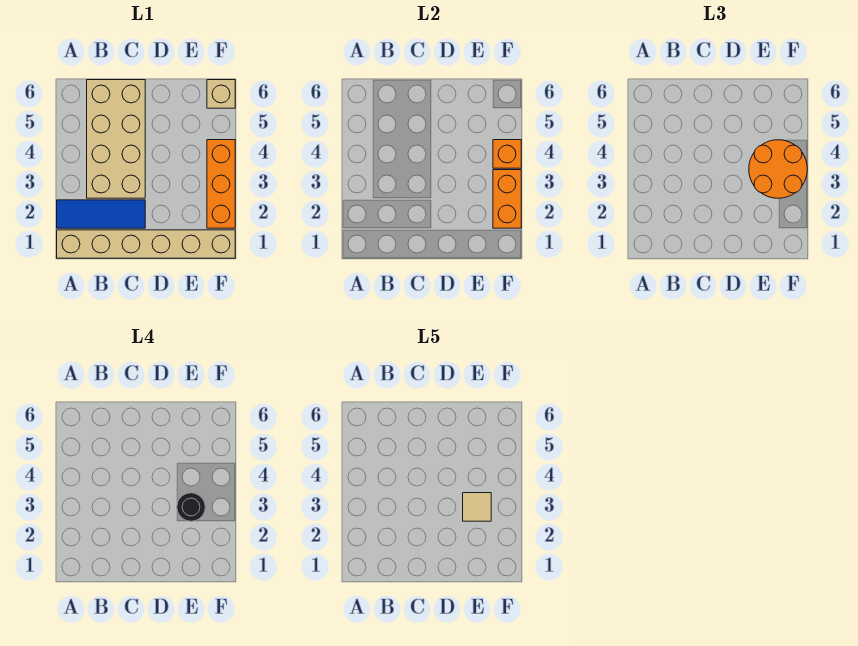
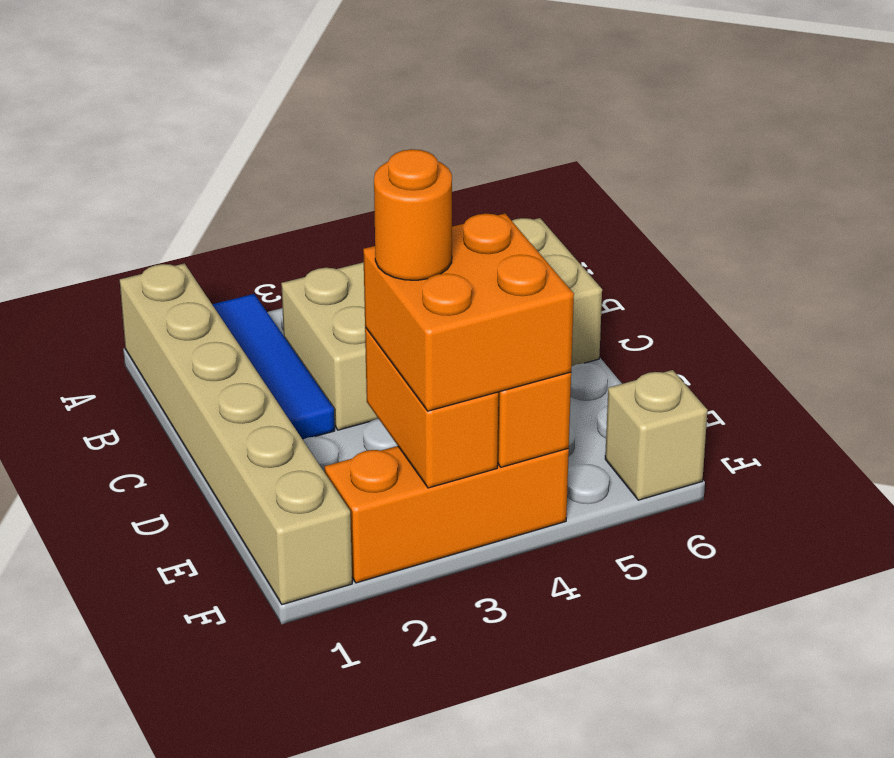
orange round brick E3:F4 level 3 -> orange brick E3:F4 level 3
black round brick E3 level 4 -> orange round brick E3 level 4
tan tile E3 level 5 -> none
orange brick F2:F3 level 2 -> orange brick E3:F3 level 2

